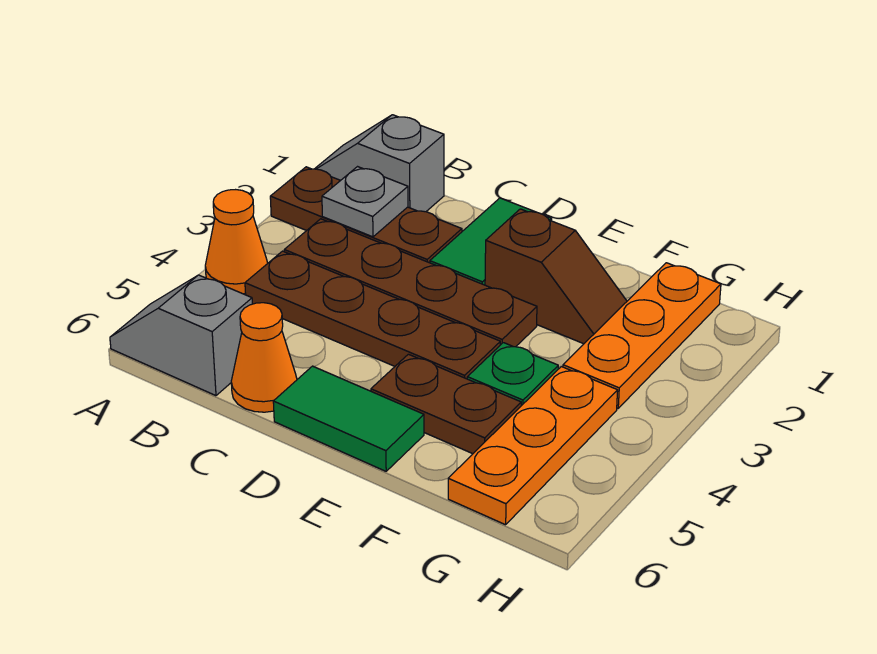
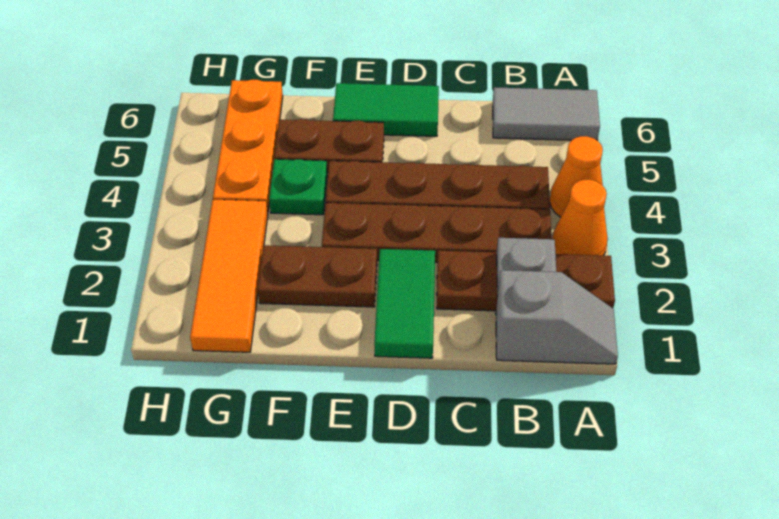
grey slope A6:B6 level 1 top B -> grey tile A6:B6 level 1
orange cone C6 level 1 -> orange cone A3 level 1
brown slope E2:F2 level 1 top E -> brown plate E2:F2 level 1
orange plate G1:G3 level 1 -> orange tile G1:G3 level 1

